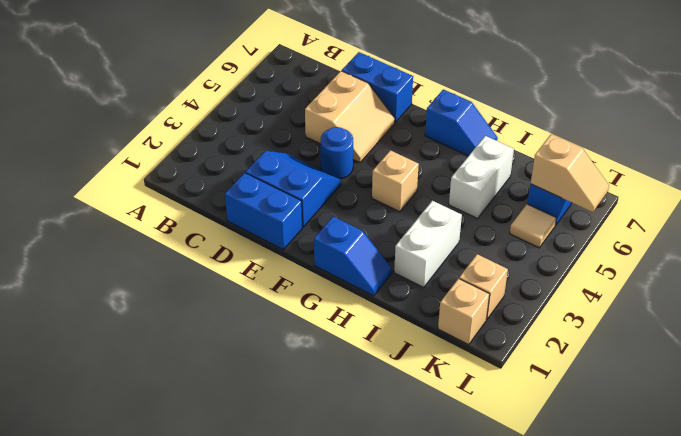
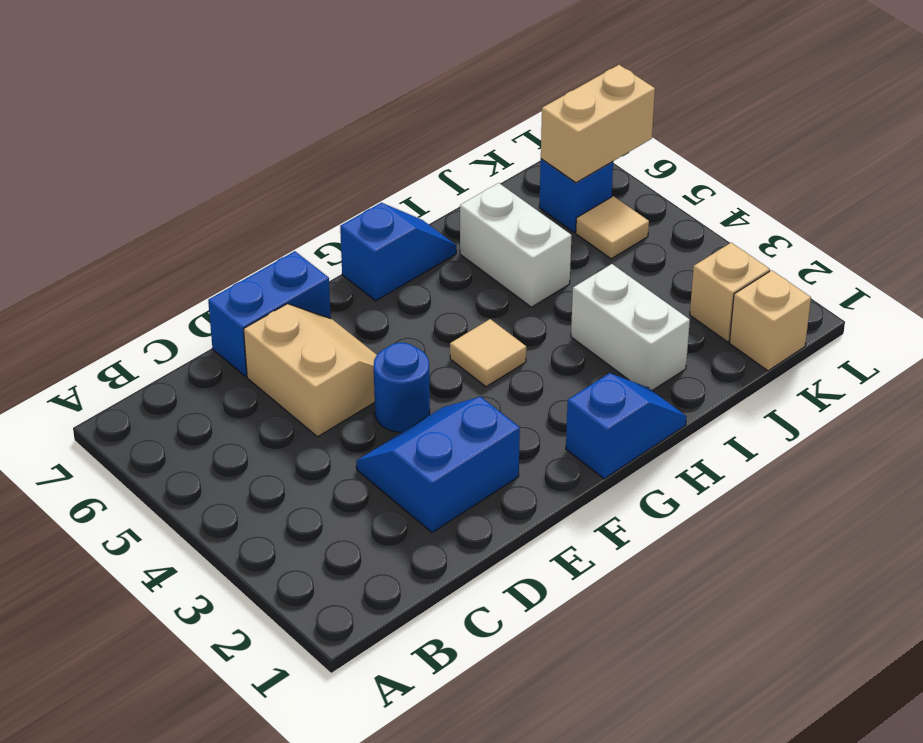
blue brick D1:E1 level 1 -> none
tan brick G4 level 1 -> tan tile G4 level 1
tan slope K6:L6 level 2 top K -> tan brick K6:L6 level 2

